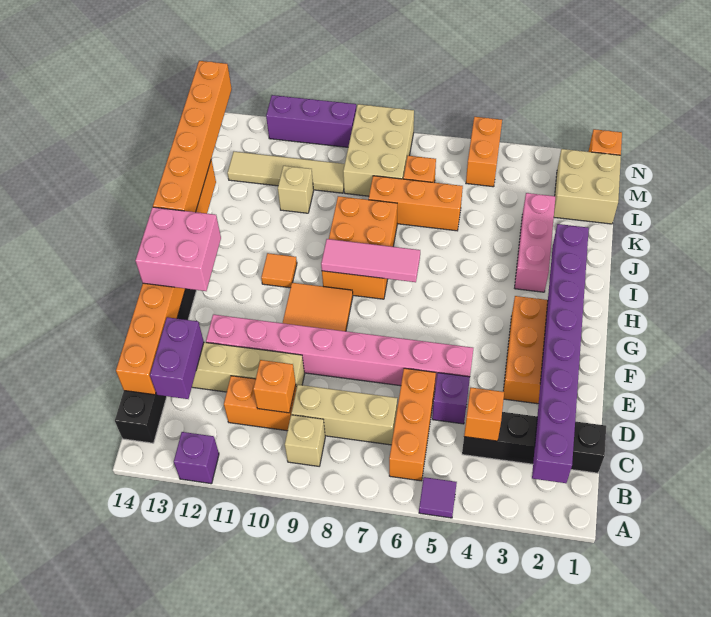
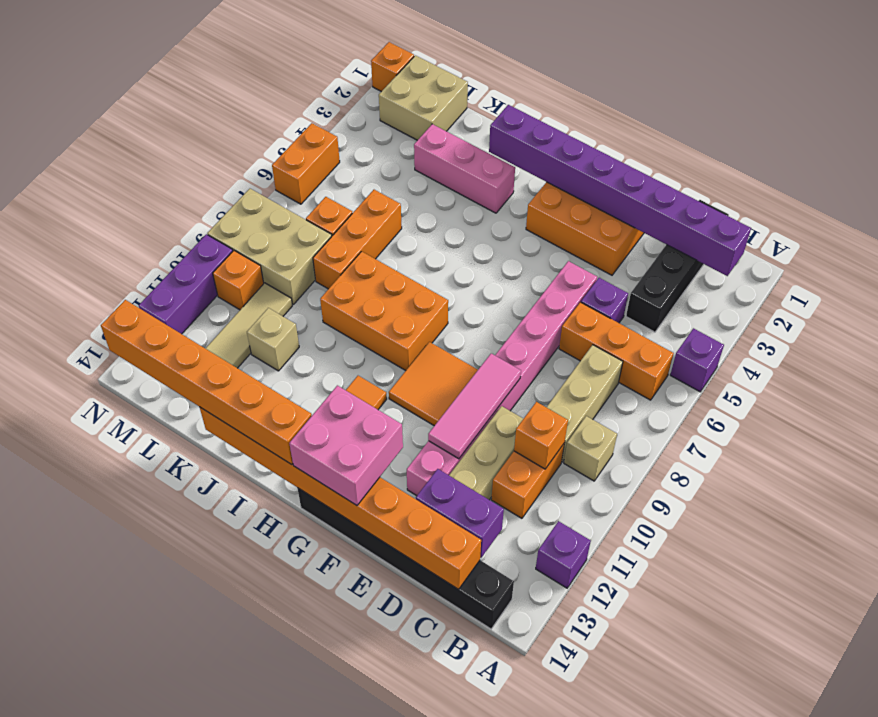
purple tile A5 level 1 -> purple brick A5 level 1
orange brick C4 level 2 -> orange brick M10 level 1
pink tile H7:H9 level 2 -> pink tile E9:E11 level 2
orange brick M5:N5 level 1 -> orange brick N5:N6 level 1

